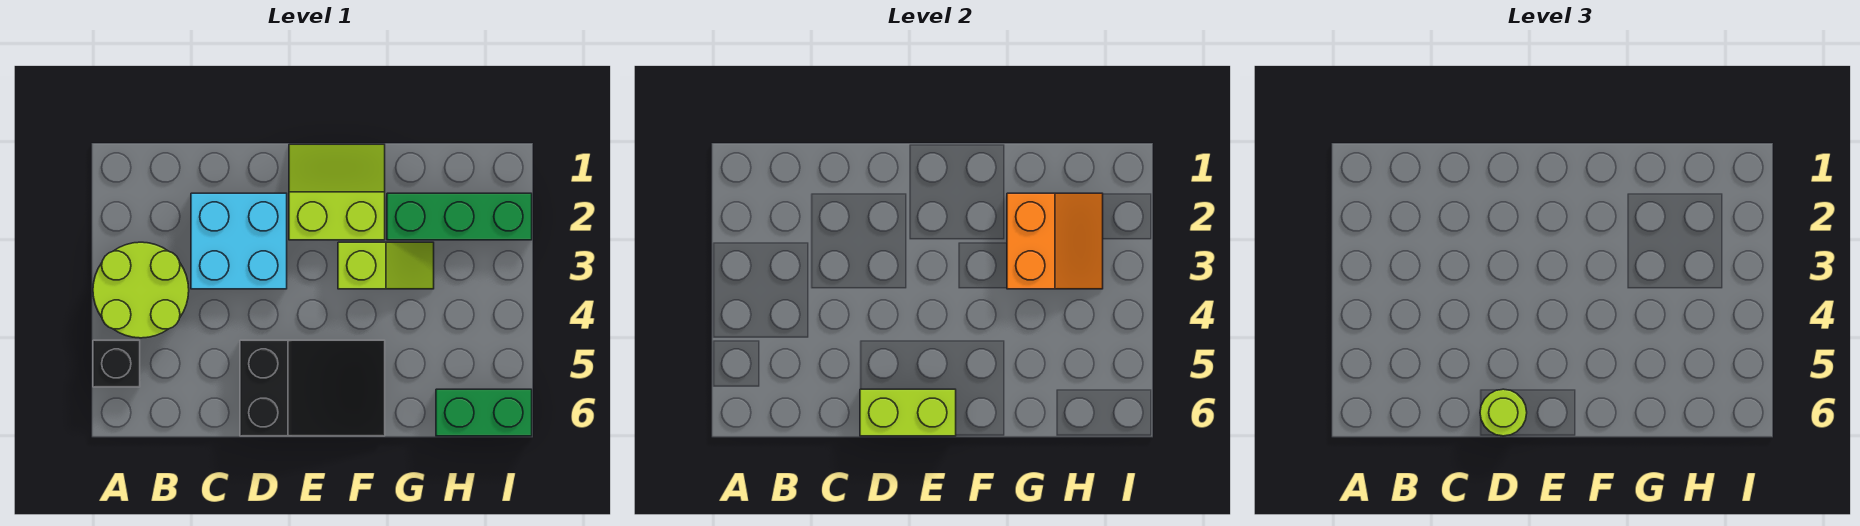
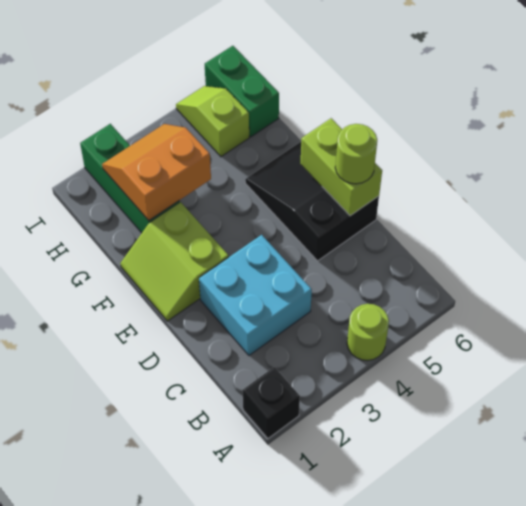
lime round brick A3:B4 level 1 -> lime round brick A4 level 1
black brick A5 level 1 -> black brick A1 level 1
lime slope F3:G3 level 1 top F -> lime slope H5:I5 level 1 top H

